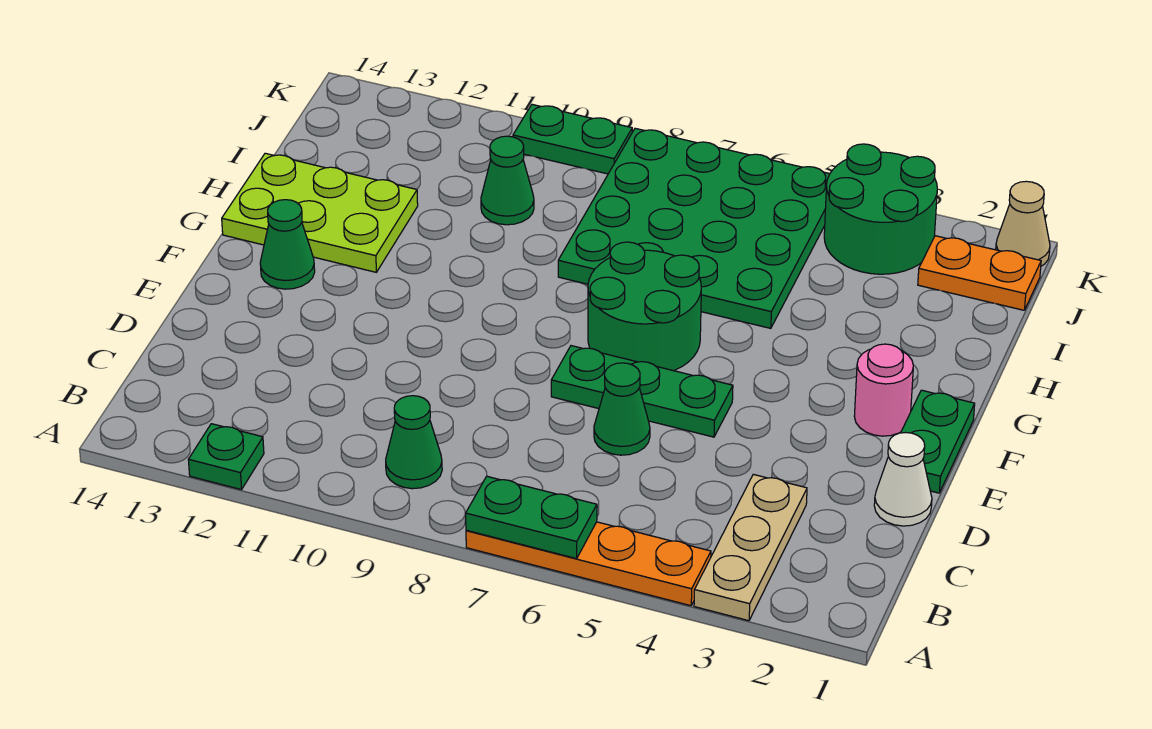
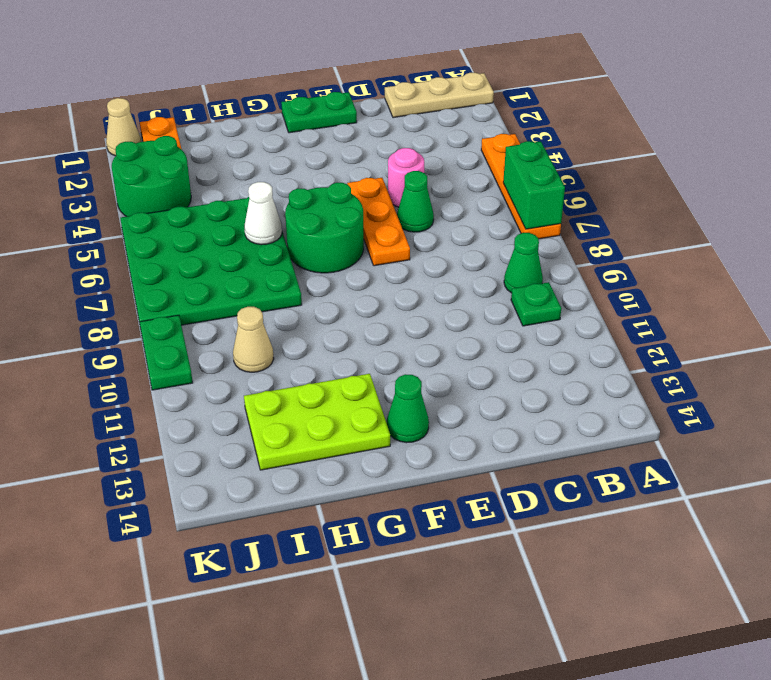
tan plate A3:C3 level 1 -> tan plate A1:C1 level 1
green plate A6:A7 level 2 -> green brick A6:A7 level 2
green plate A12 level 1 -> green plate B10 level 1
white cone D1 level 1 -> white cone H6 level 2
green plate E5:E7 level 1 -> orange plate E5:E7 level 1
pink round brick F2 level 1 -> pink round brick D5 level 1
lime plate G12:H14 level 1 -> lime plate G12:I13 level 1
green cone I10 level 1 -> tan cone I10 level 1

